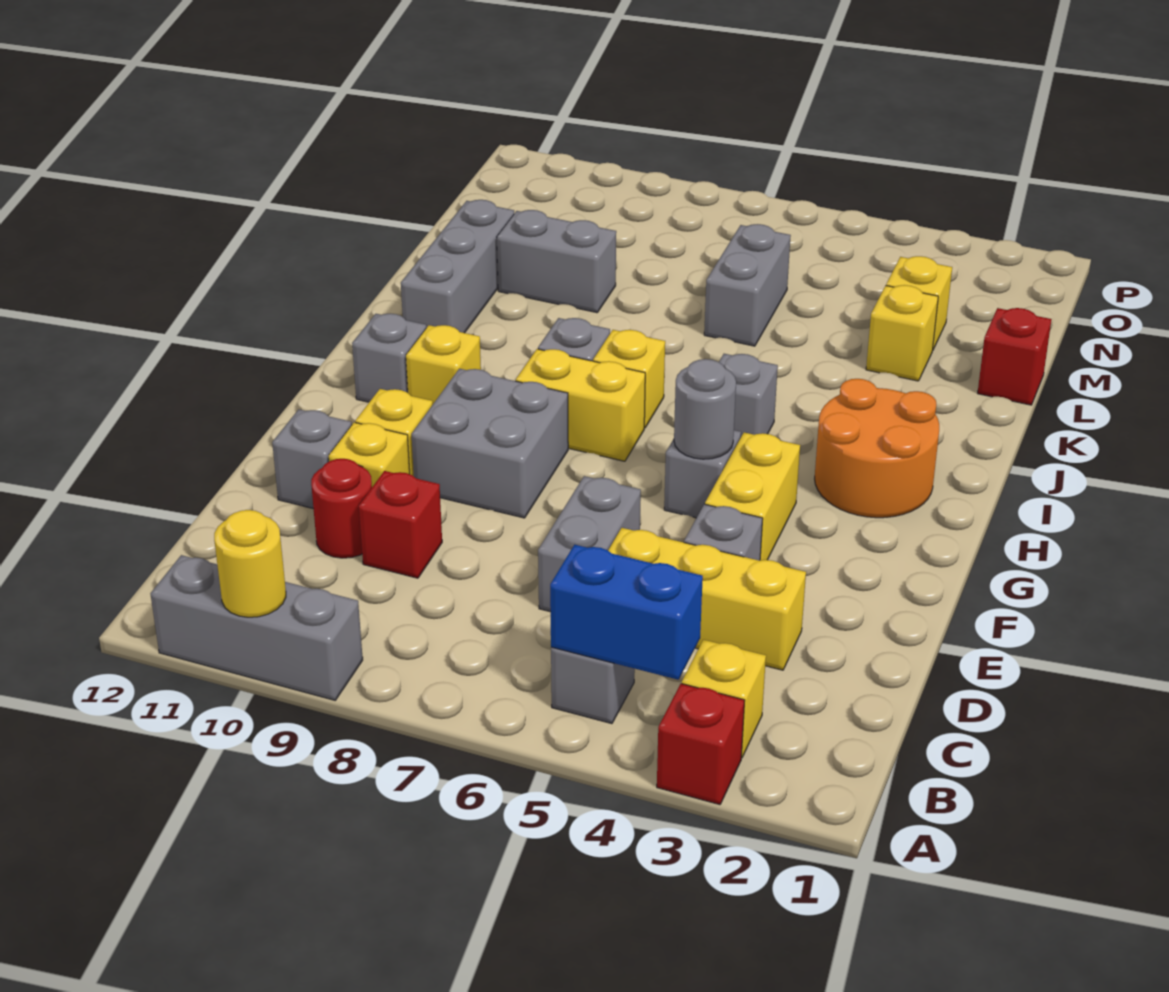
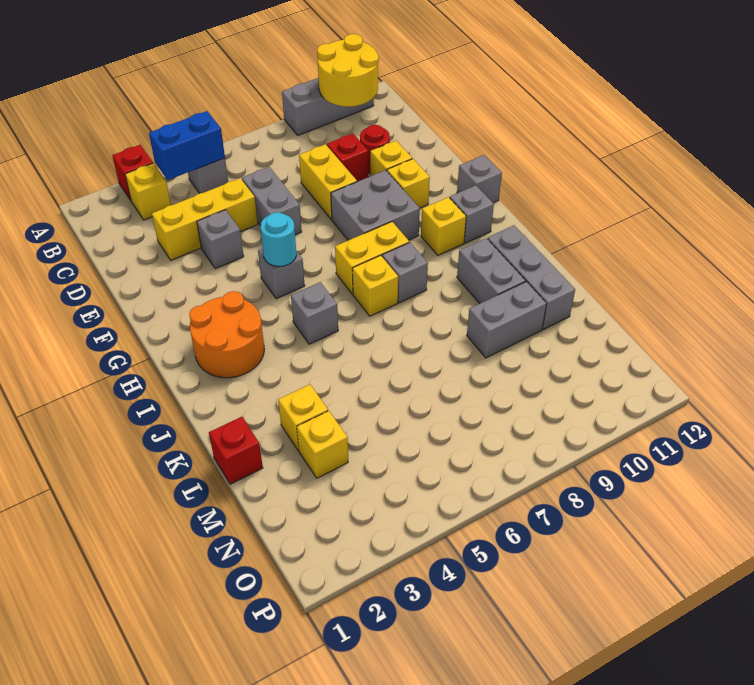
yellow round brick A10 level 2 -> yellow round brick A10:B11 level 2
grey brick E11 level 1 -> grey brick G12 level 1
yellow brick F4:G4 level 1 -> yellow brick D8:E8 level 1
grey round brick G5 level 2 -> cyan round brick G5 level 2
grey brick L6:M6 level 1 -> grey brick J10:K10 level 1

